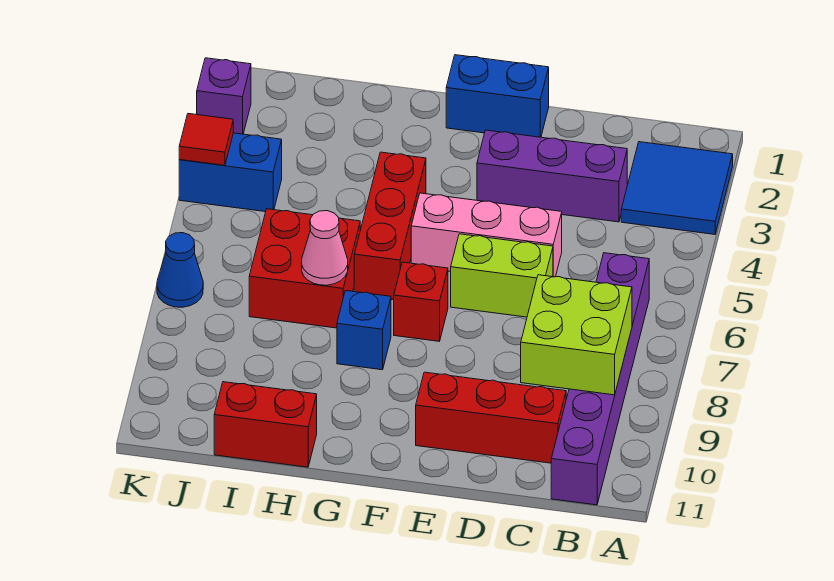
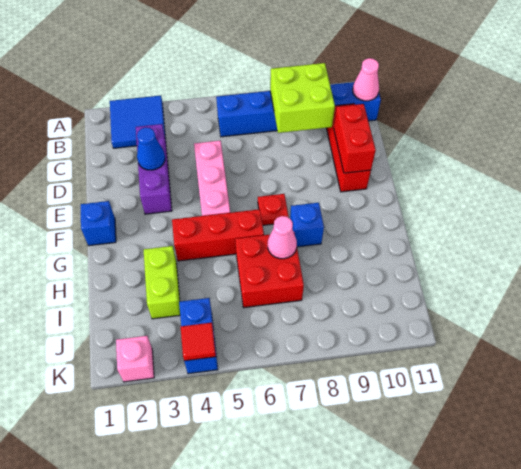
purple brick B6:B11 level 1 -> blue brick B6:B11 level 1
none -> pink cone B11 level 2
lime brick D6:E6 level 1 -> lime brick H3:I3 level 1
blue brick E1:F1 level 1 -> blue brick F1 level 1
red brick F7 level 1 -> red plate F7 level 1
red brick H11:I11 level 1 -> red brick D10:E10 level 2
purple brick K2 level 1 -> pink brick K2 level 1
blue cone K7 level 1 -> blue cone D3 level 2

